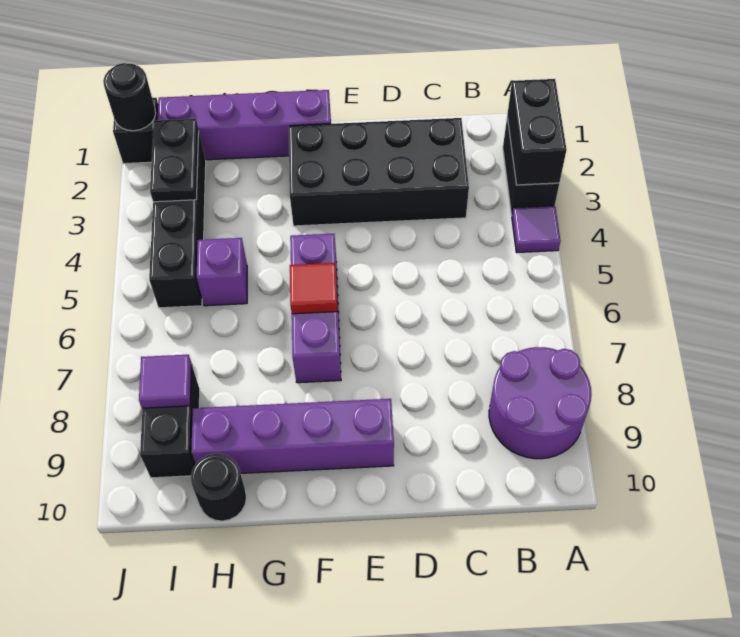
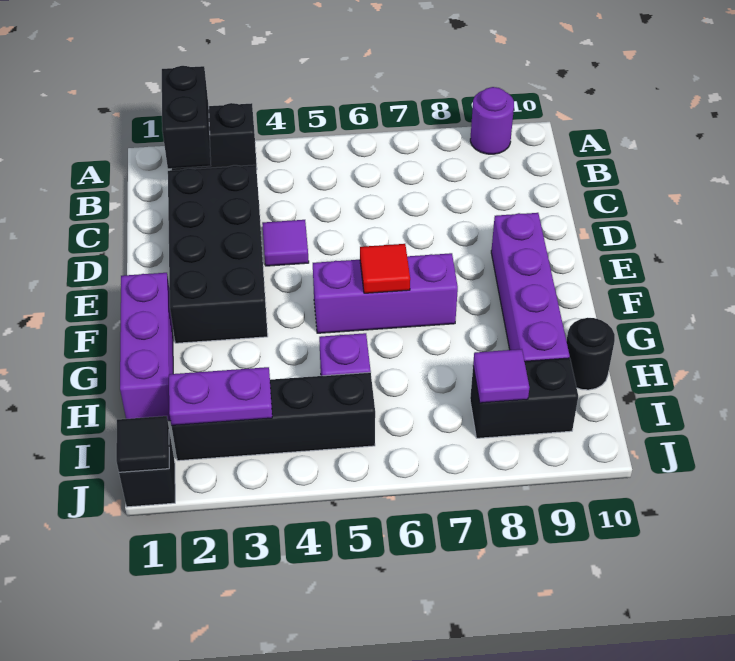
black brick A2:A3 level 2 -> black brick A2:B2 level 2
purple tile A4 level 1 -> purple tile D4 level 1
purple round brick A8:B9 level 1 -> purple round brick A9 level 1
purple brick F1:I1 level 1 -> purple brick F1:H1 level 1
black plate I2:I3 level 2 -> purple plate I2:I3 level 2
black round brick J1 level 2 -> black tile J1 level 2

